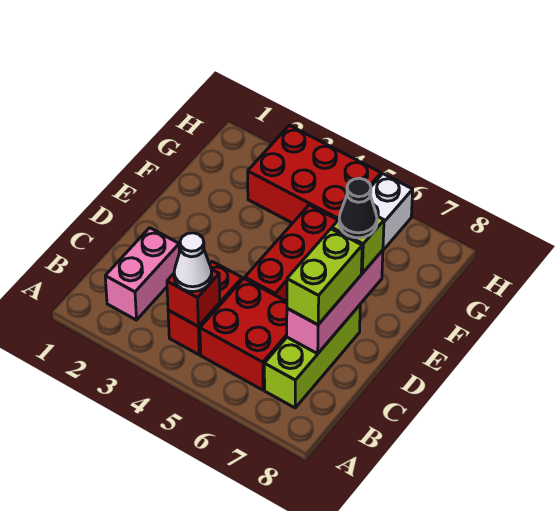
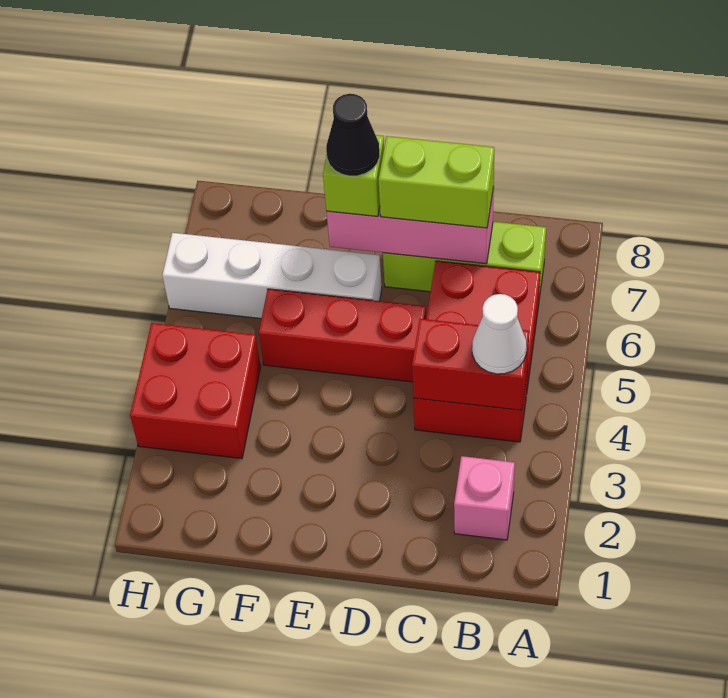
pink brick B2:C2 level 1 -> pink brick B2 level 1
red brick B4 level 2 -> red brick B4:C4 level 2
red brick G3:H5 level 1 -> red brick G3:H4 level 1

